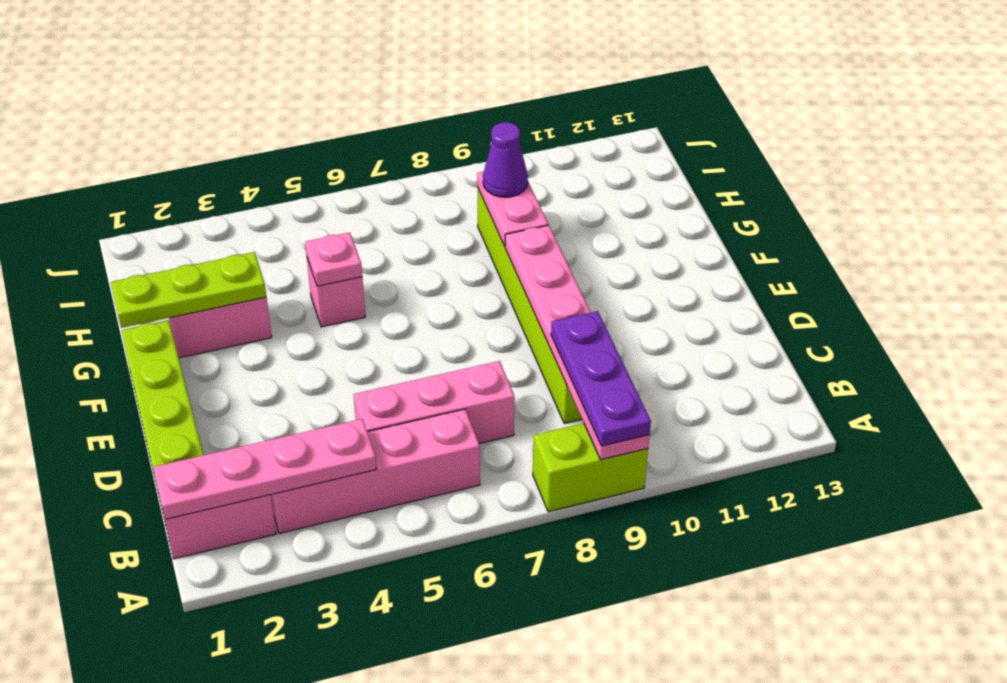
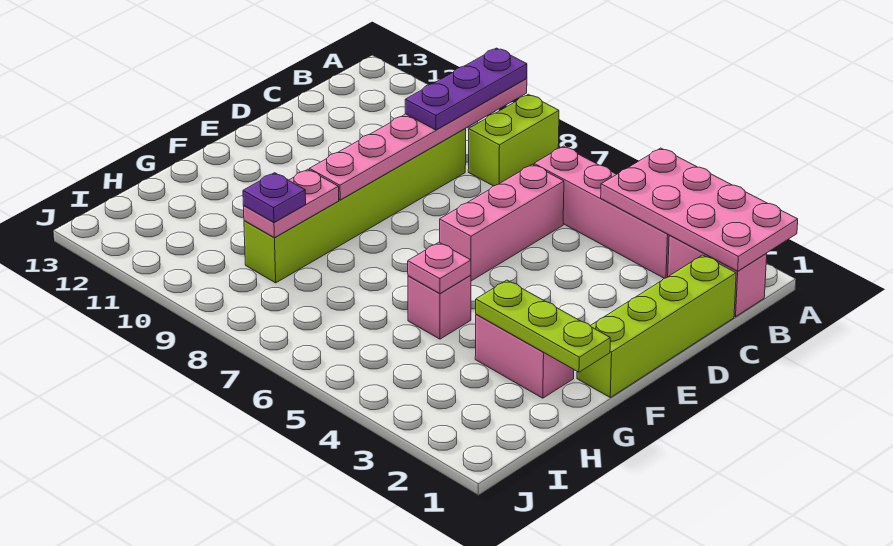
lime brick A8:A9 level 1 -> lime brick A8:B8 level 1
pink plate B1:B4 level 2 -> pink plate A1:B4 level 2
pink brick C5:C7 level 1 -> pink brick C6:E6 level 1
purple cone H9 level 3 -> purple plate H9 level 3

